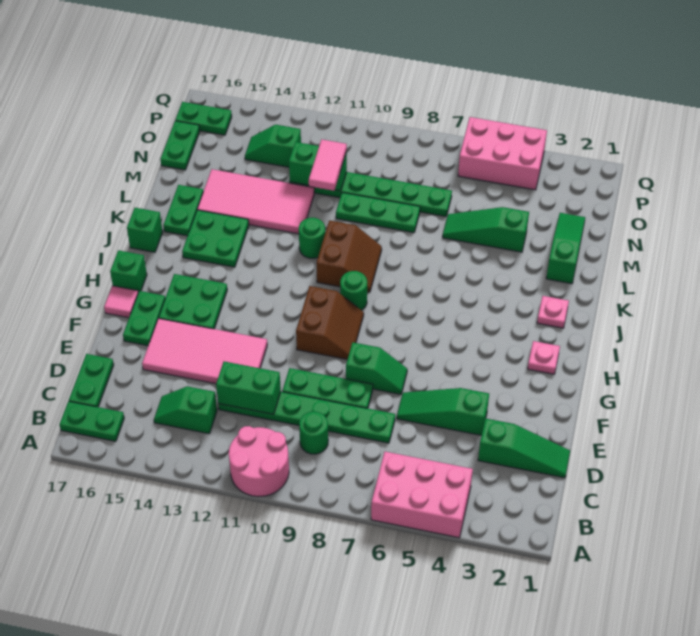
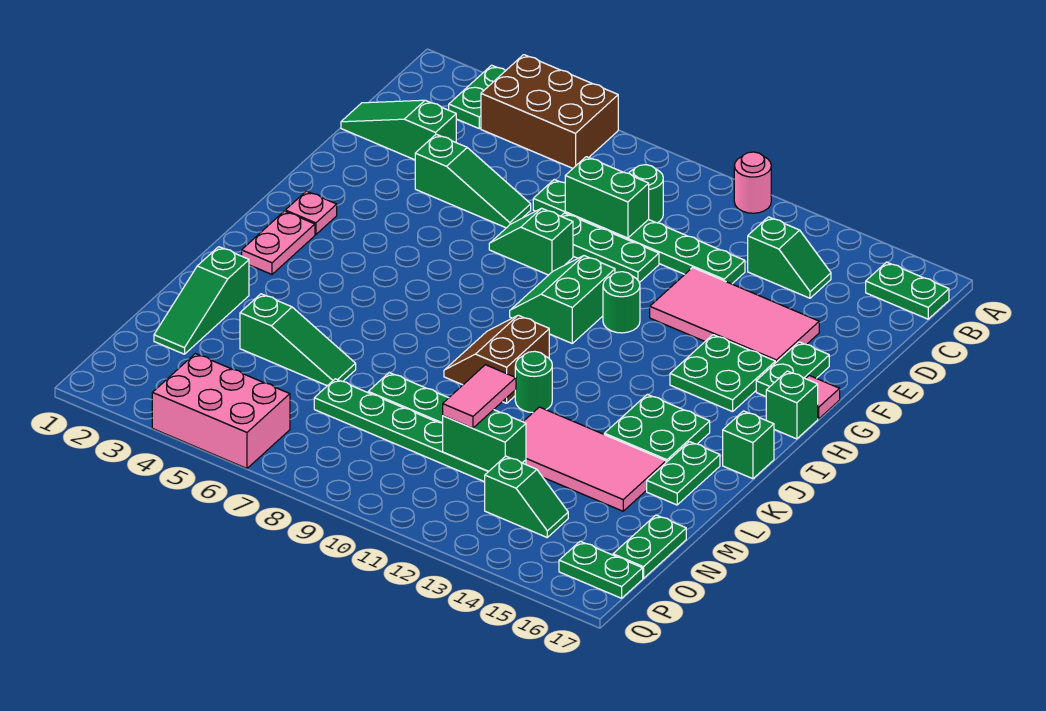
pink brick A4:B6 level 1 -> brown brick A4:B6 level 1
pink round brick A10:B11 level 1 -> pink round brick A11 level 1
green plate C17:D17 level 1 -> green plate A3:B3 level 1
green brick D11:D12 level 2 -> green brick D8:D9 level 2
brown slope G9:H10 level 1 top 10 -> green slope G9:H10 level 1 top 10
green round brick I9 level 1 -> green round brick G11 level 1
pink plate J2 level 1 -> pink plate I2:J2 level 1

